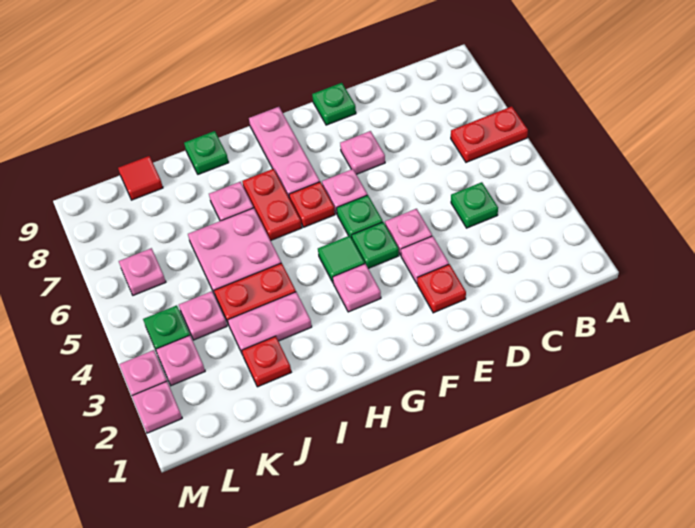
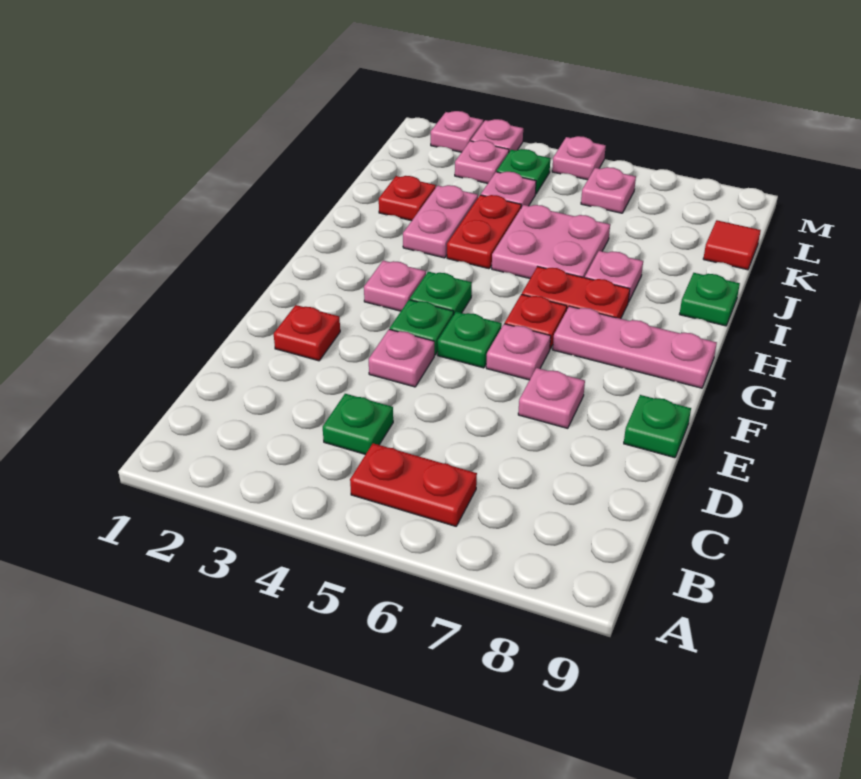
red plate A6:B6 level 1 -> red plate B5:B6 level 1
pink plate E3 level 1 -> pink plate M5 level 1
green tile G4 level 1 -> green plate G4 level 1

